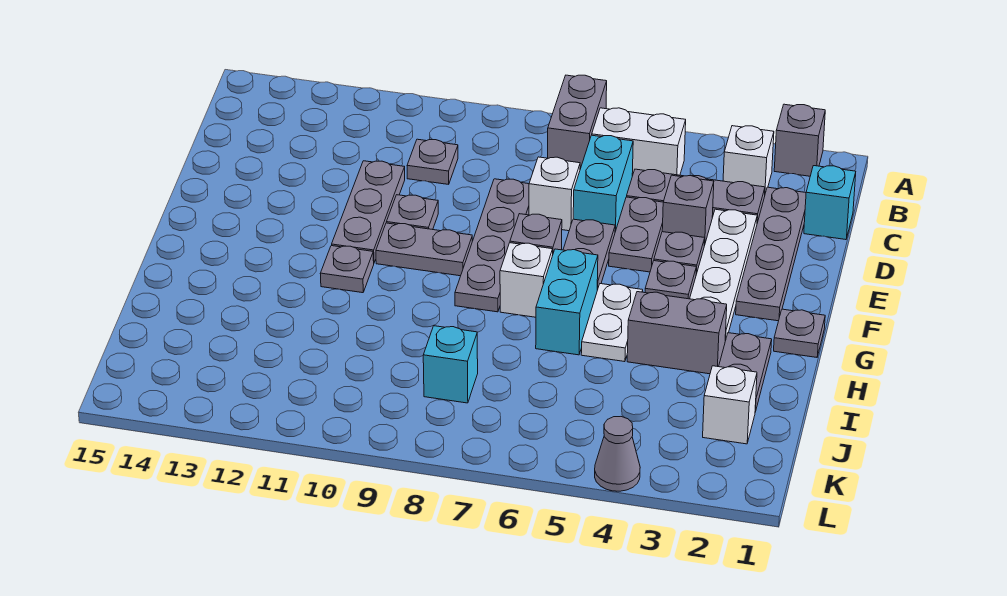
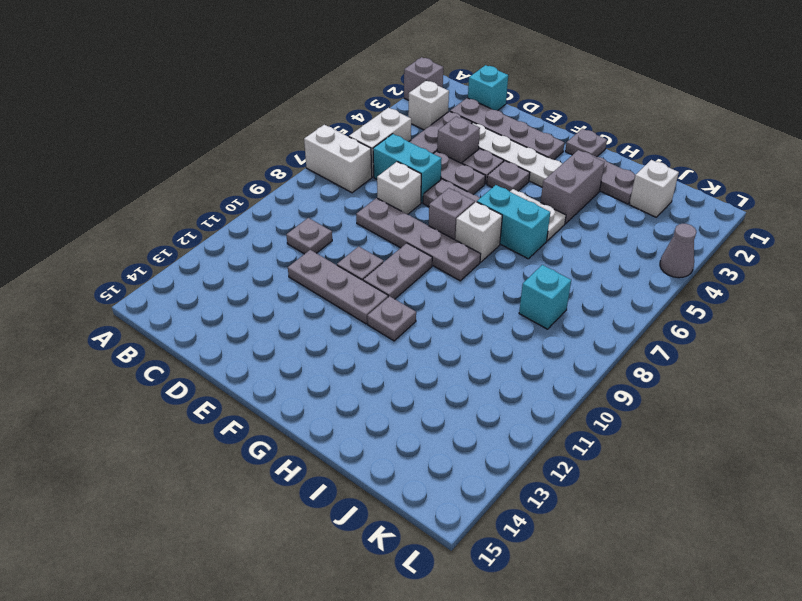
grey brick A7:B7 level 1 -> white brick A7:B7 level 1

